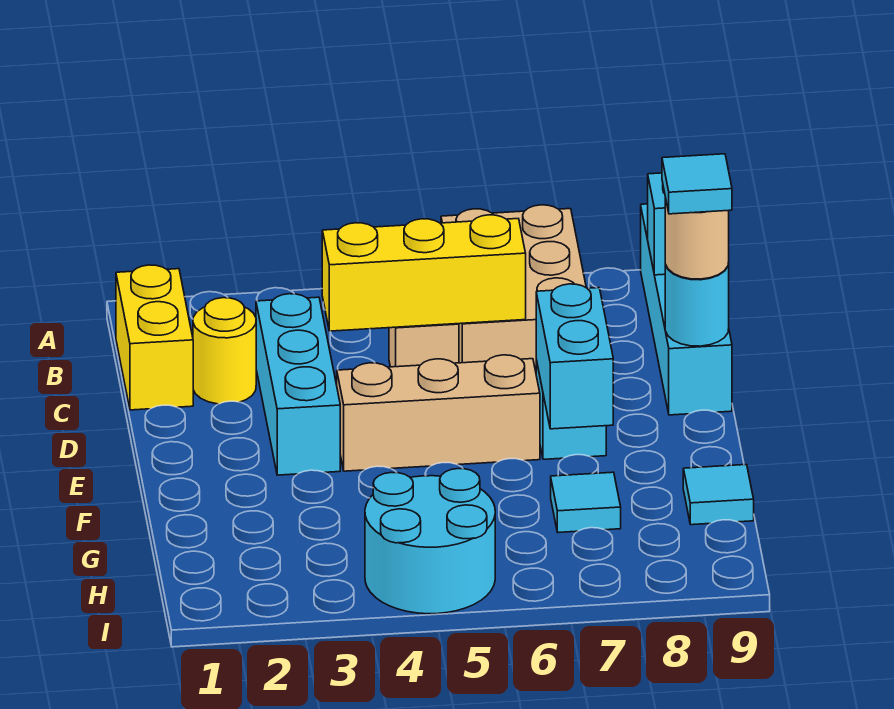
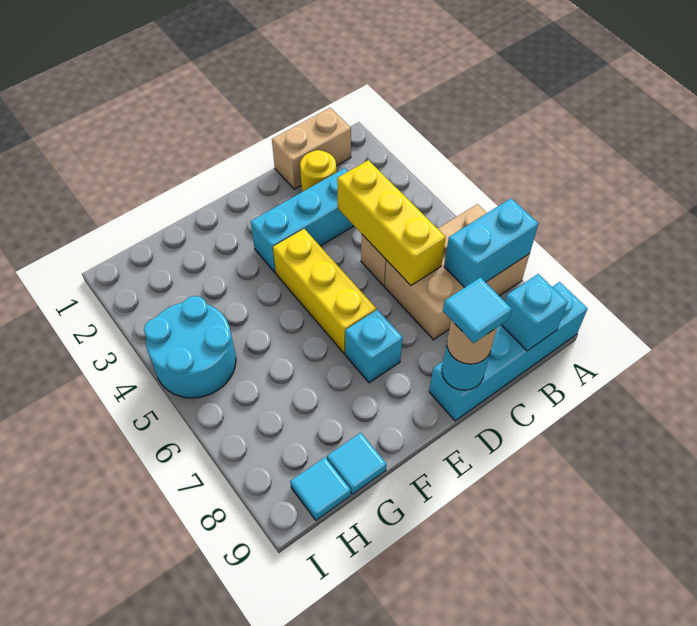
yellow brick B1:C1 level 1 -> tan brick B1:C1 level 1
tan brick E4:E6 level 1 -> yellow brick E4:E6 level 1
cyan brick E7:F7 level 2 -> cyan brick A7:B7 level 2
cyan tile G7 level 1 -> cyan tile H9 level 1

